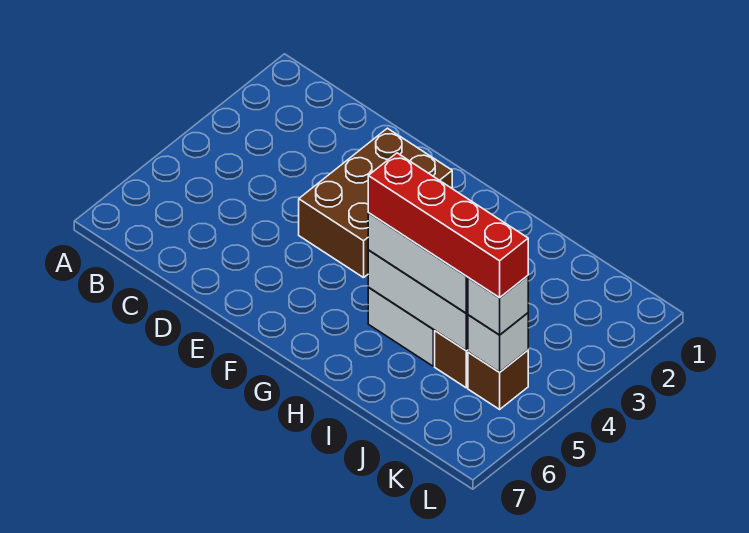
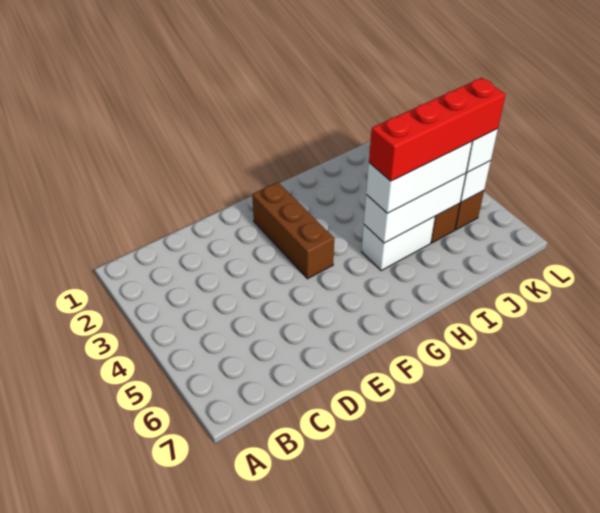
brown brick E2:F4 level 1 -> brown brick F2:F4 level 1

